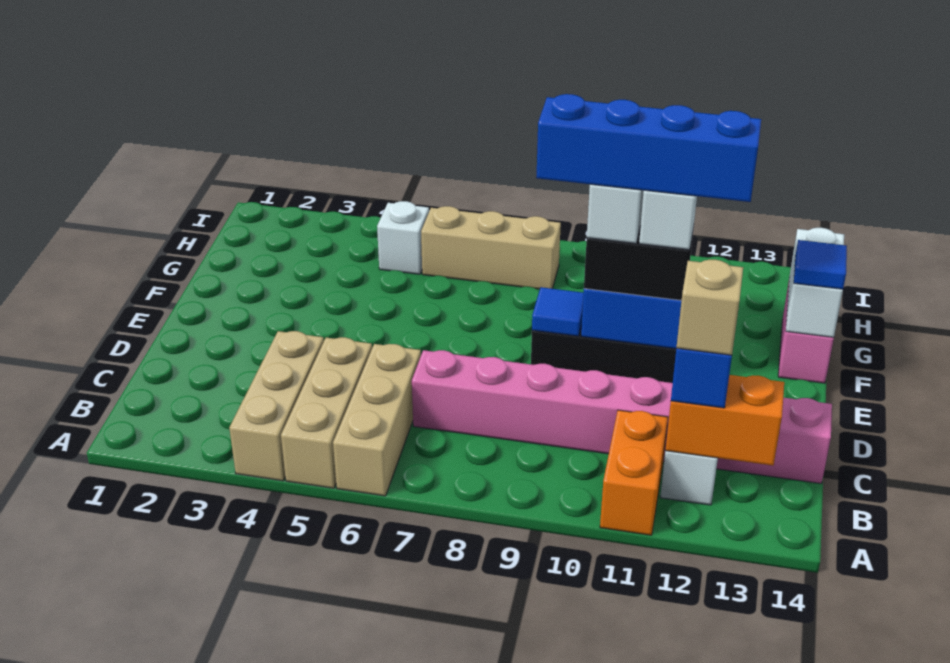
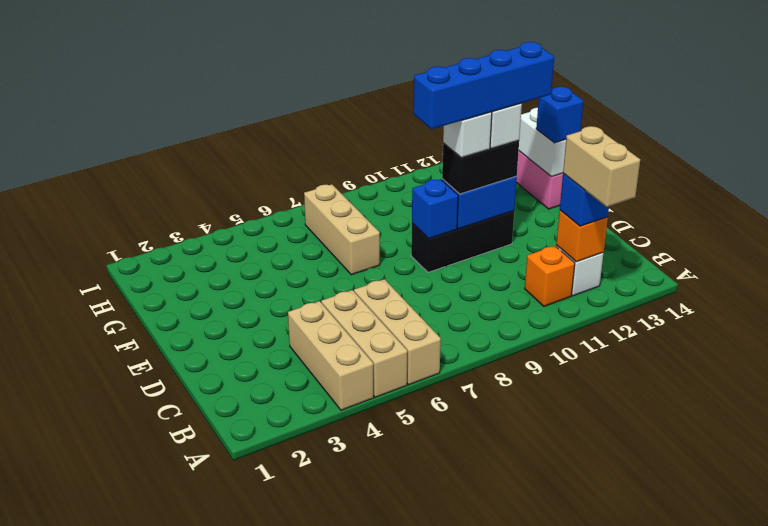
orange brick A11:B11 level 1 -> orange brick B11 level 1
orange brick B12:B13 level 2 -> orange brick B12 level 2
tan brick B12 level 4 -> tan brick A12:B12 level 4
pink brick C7:C14 level 1 -> none
blue tile E9 level 2 -> blue brick E9 level 2
blue tile F14 level 3 -> blue brick F14 level 3
white brick H5 level 1 -> none
tan brick H6:H8 level 1 -> tan brick F7:H7 level 1

